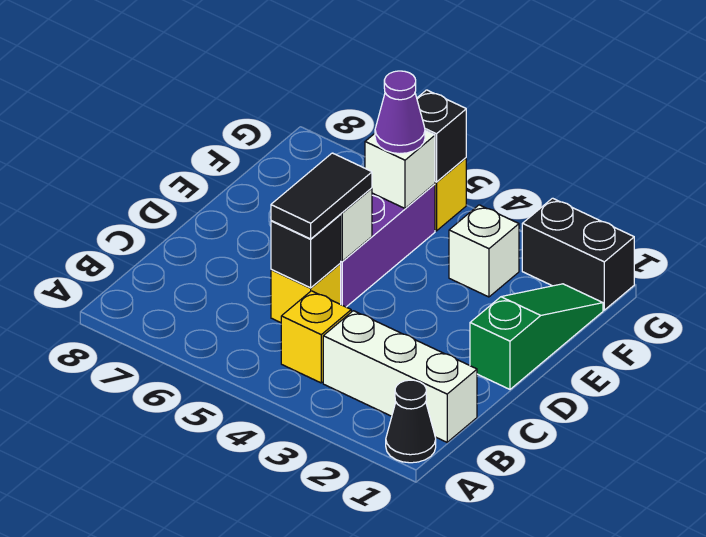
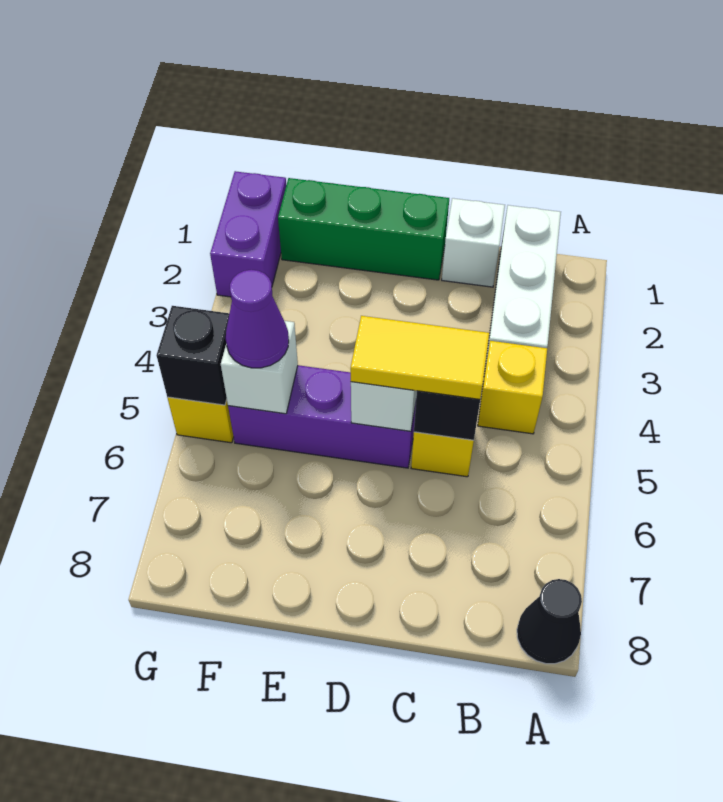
black cone A1 level 1 -> black cone A8 level 1
black tile C5:D5 level 3 -> yellow tile C5:D5 level 3
green slope D1:F1 level 1 top D -> green brick D1:F1 level 1
white brick F3 level 1 -> white brick C1 level 1
black brick G1:G2 level 1 -> purple brick G1:G2 level 1

